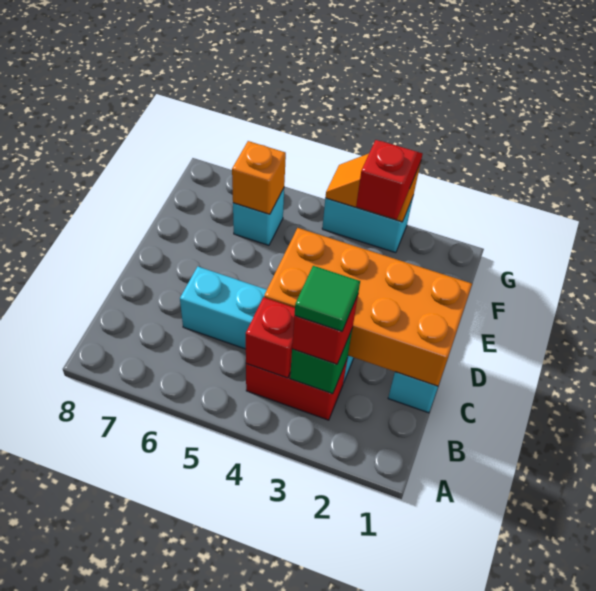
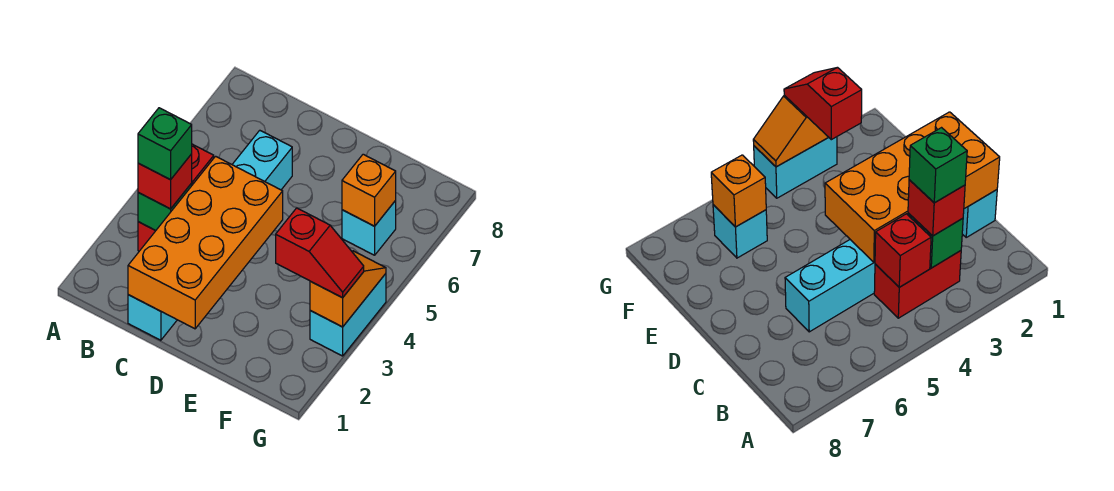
green tile B3 level 4 -> green brick B3 level 4

